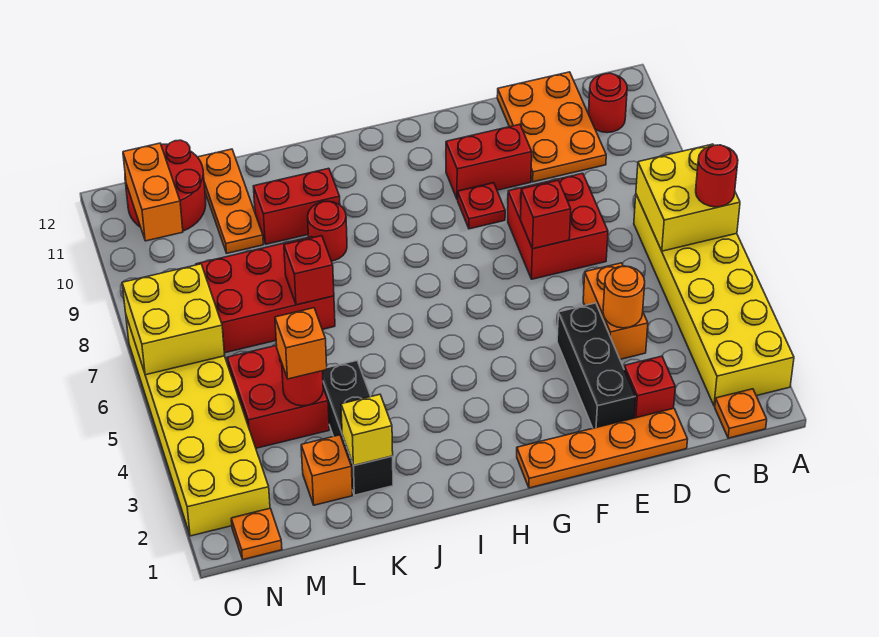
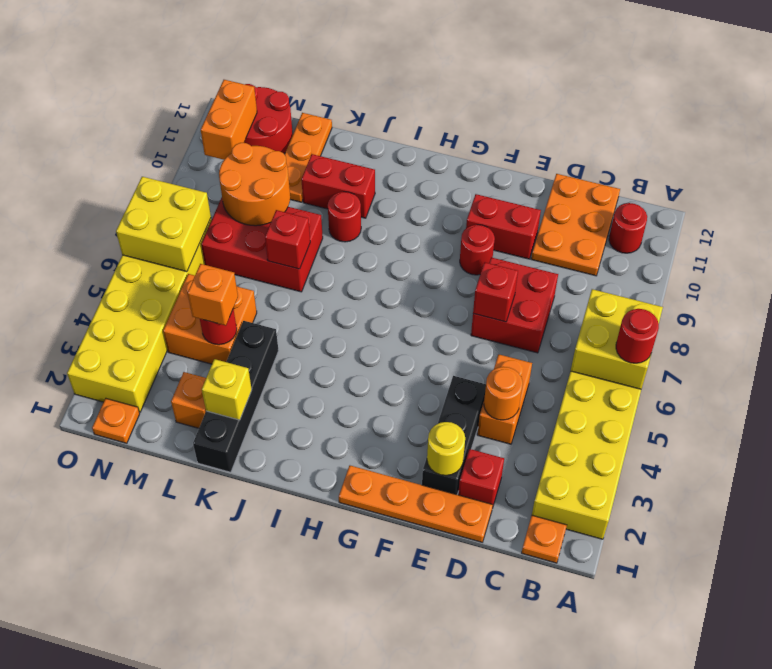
none -> yellow round brick E2 level 2
red plate F9 level 1 -> red round brick F9 level 1
black brick K2:K4 level 1 -> black brick K1:K4 level 1
red brick L4:M5 level 1 -> orange brick L4:M5 level 1
none -> orange round brick L8:M9 level 2

